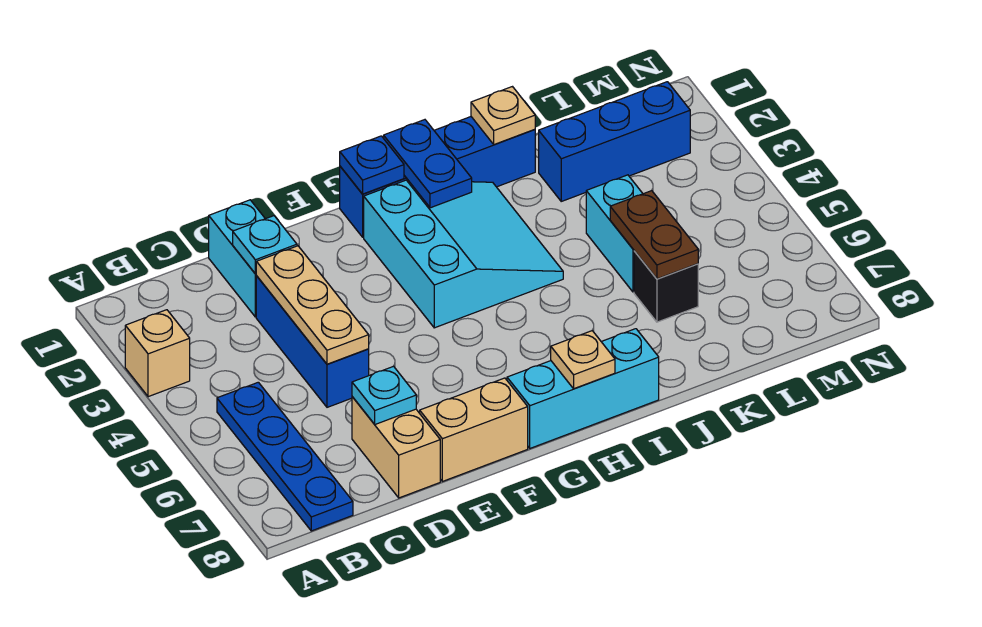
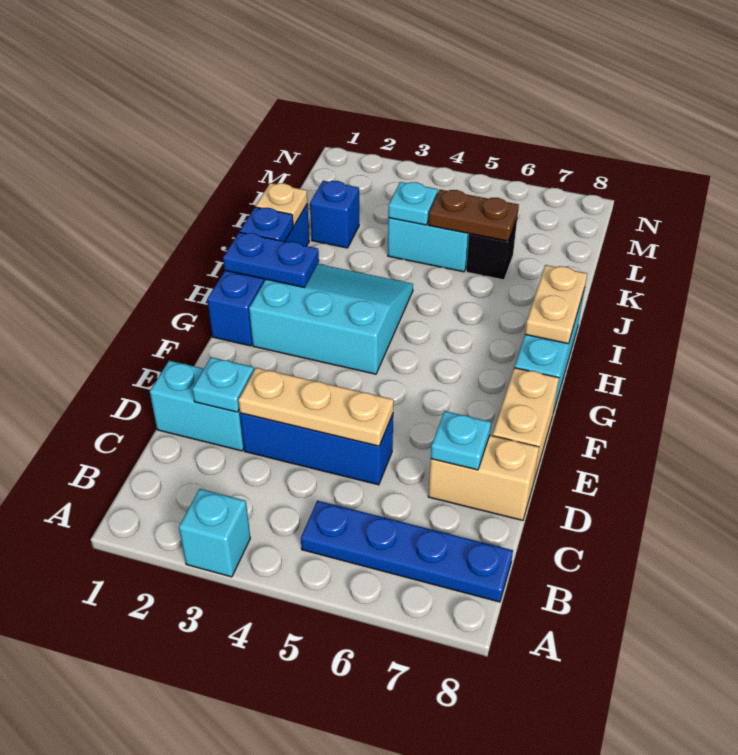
tan brick A3 level 1 -> cyan brick A3 level 1
blue plate G1 level 2 -> blue plate I1 level 2
tan plate H8 level 2 -> tan plate H8:I8 level 2
blue brick K2:M2 level 1 -> blue brick K2 level 1
none -> cyan plate K4 level 2

